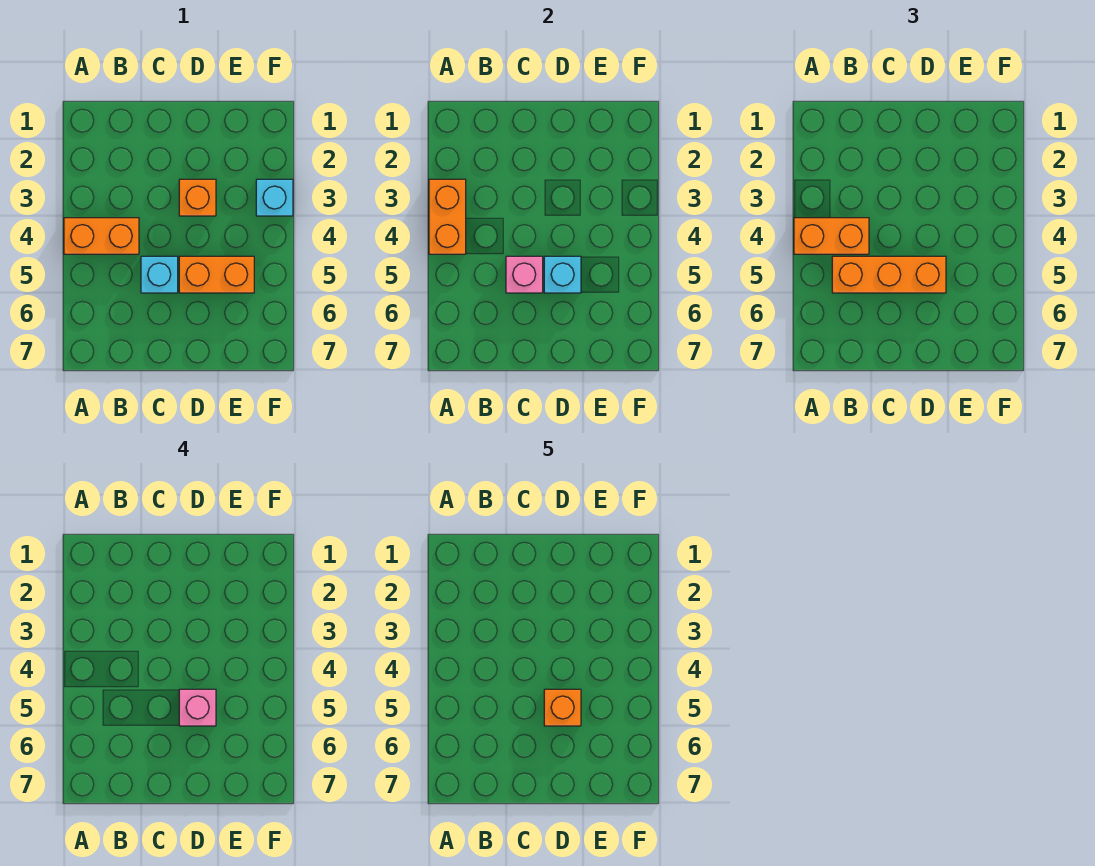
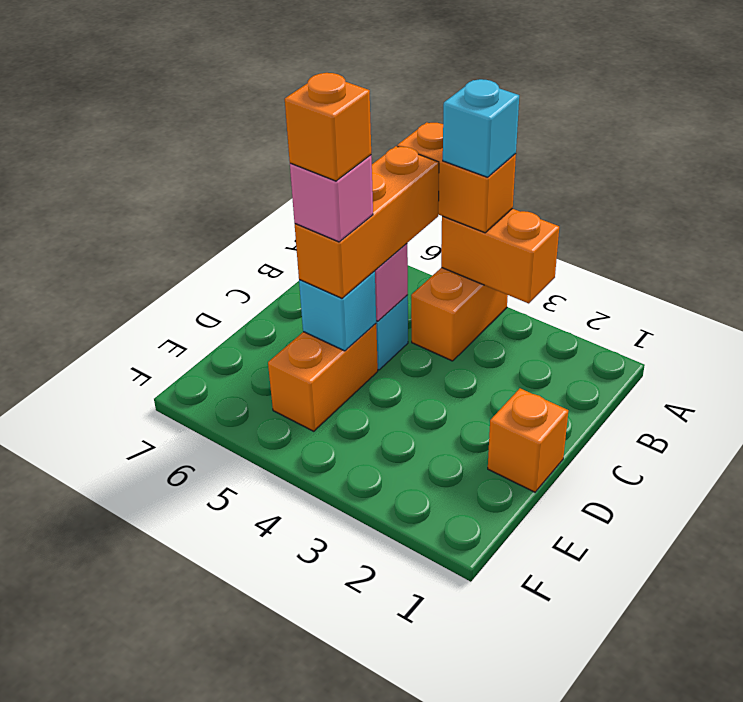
orange brick A4:B4 level 3 -> orange brick A4:A5 level 3
orange brick D3 level 1 -> orange brick D1 level 1
cyan brick F3 level 1 -> cyan brick A4 level 4

